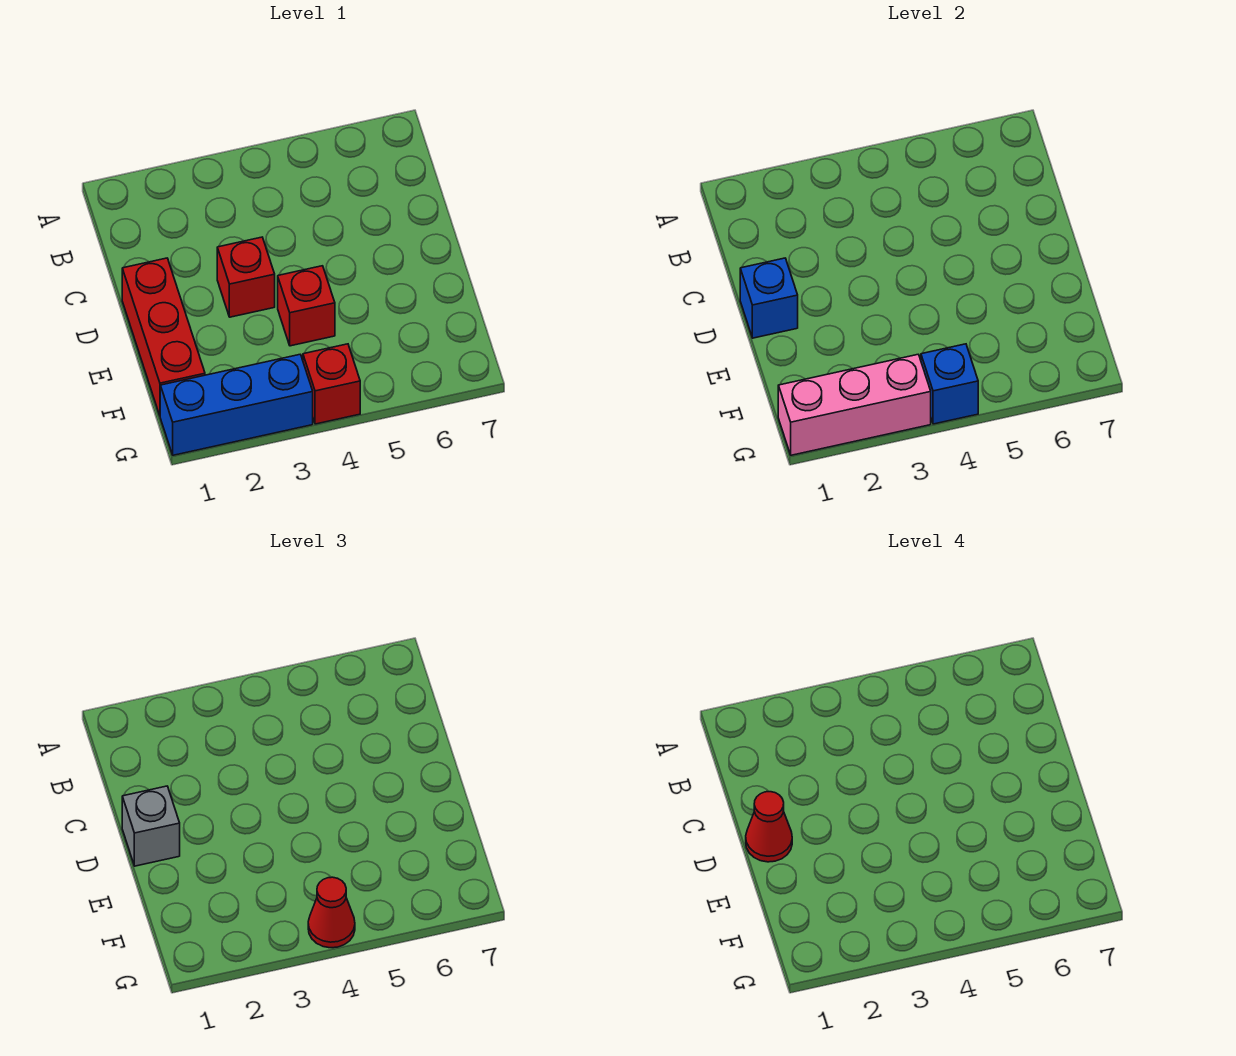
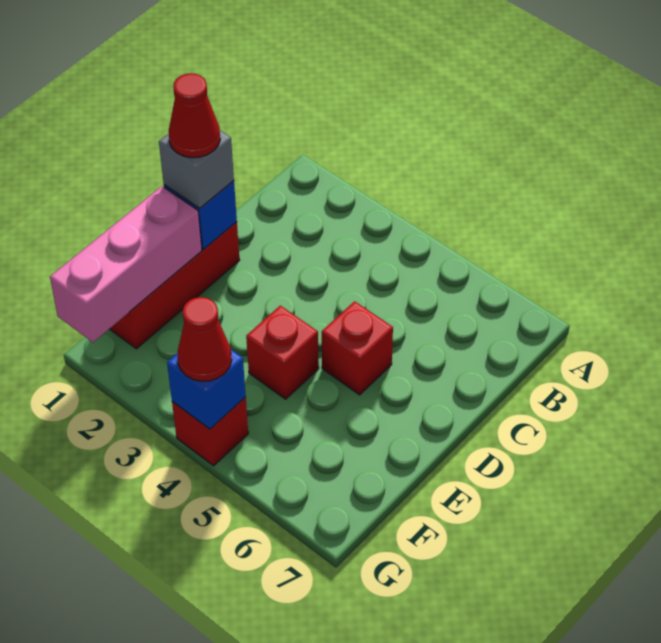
red brick D3 level 1 -> red brick D5 level 1
blue brick G1:G3 level 1 -> none
pink brick G1:G3 level 2 -> pink brick E1:G1 level 2

